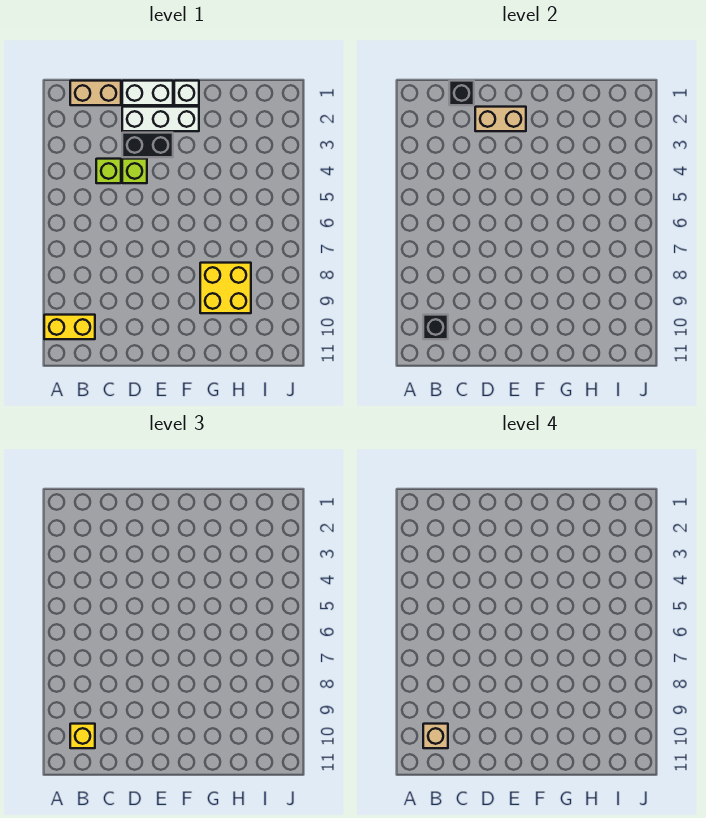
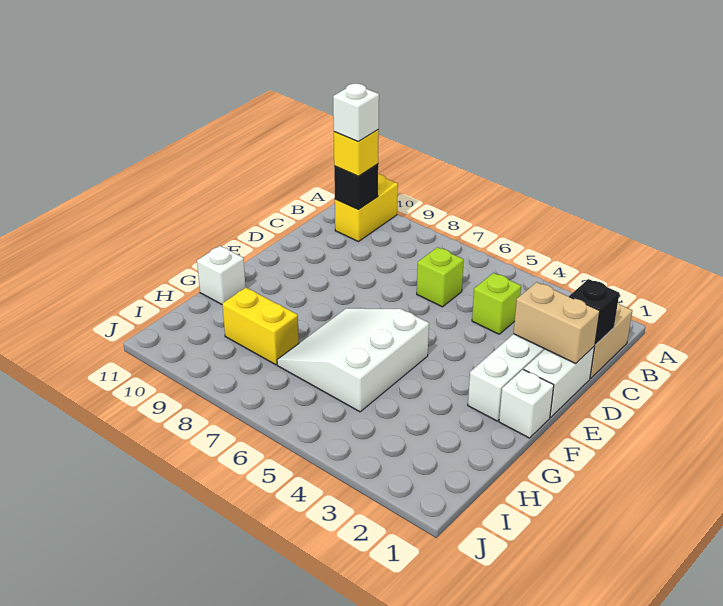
tan brick B10 level 4 -> white brick B10 level 4
tan brick D2:E2 level 2 -> tan brick D1:D2 level 2
black brick D3:E3 level 1 -> none
lime brick D4 level 1 -> lime brick C6 level 1
none -> white slope F5:H7 level 1 top 5
yellow brick G8:H9 level 1 -> yellow brick H8:H9 level 1
none -> white brick G11 level 1

